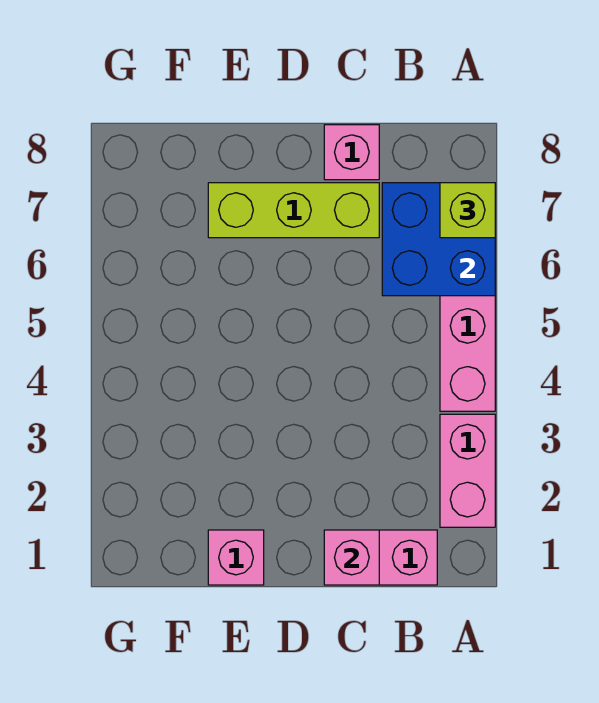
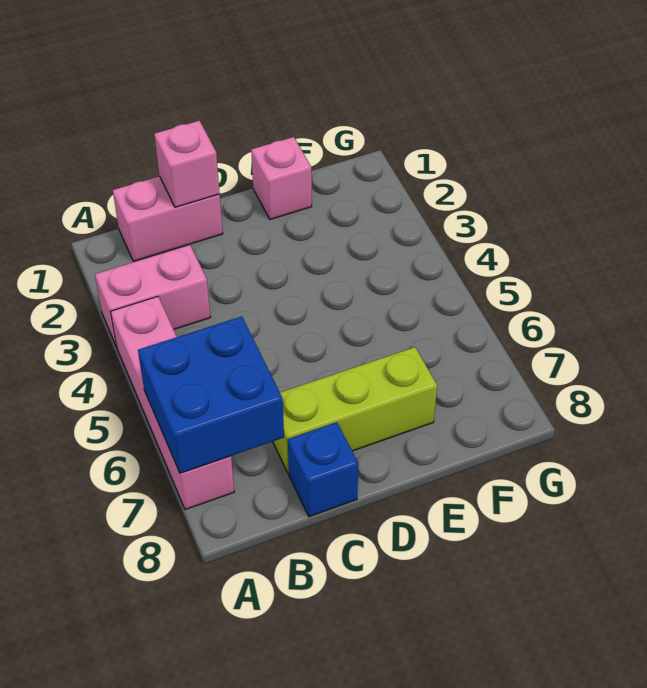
pink brick A2:A3 level 1 -> pink brick A3:B3 level 1
lime brick A7 level 3 -> none
pink brick C8 level 1 -> blue brick C8 level 1

